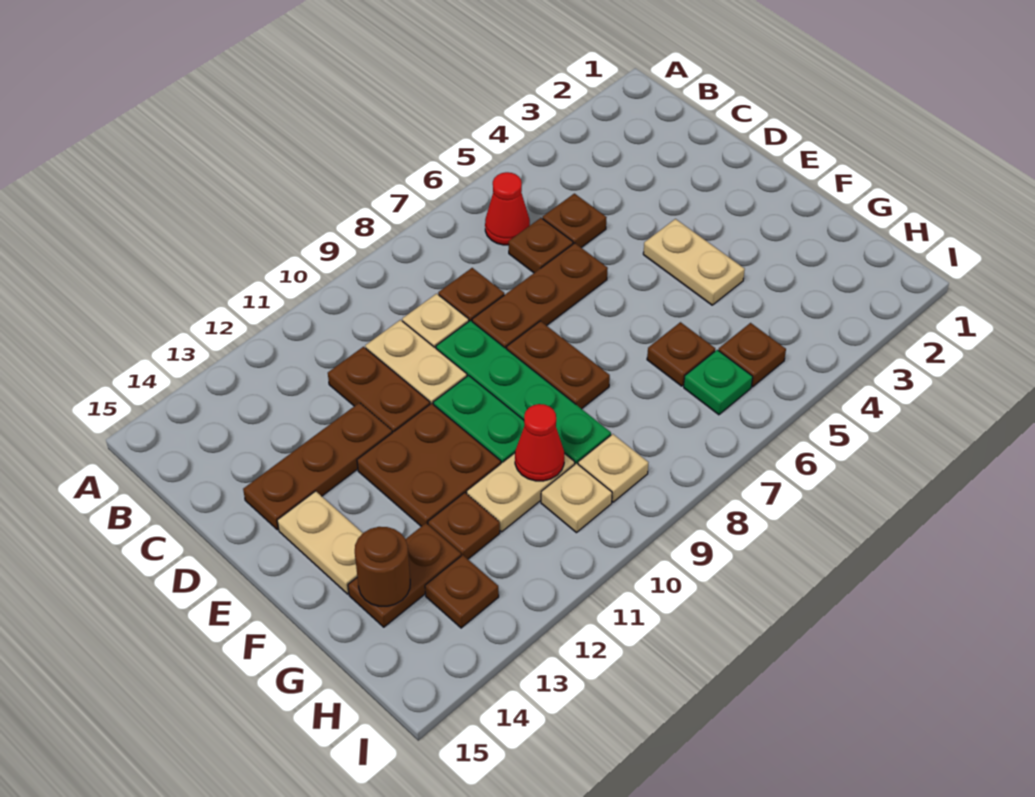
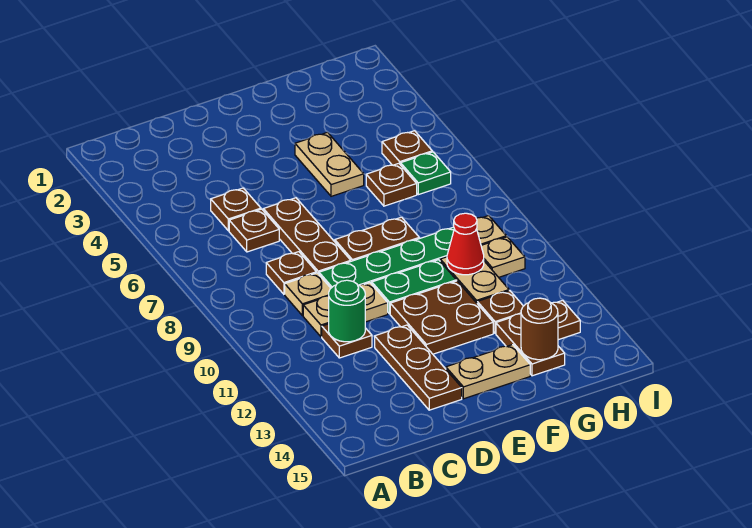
red cone B6 level 1 -> none
brown plate C11:D11 level 1 -> brown plate C11 level 1
none -> green round brick C11 level 2
tan plate E4:F4 level 1 -> tan plate F4:F5 level 1

